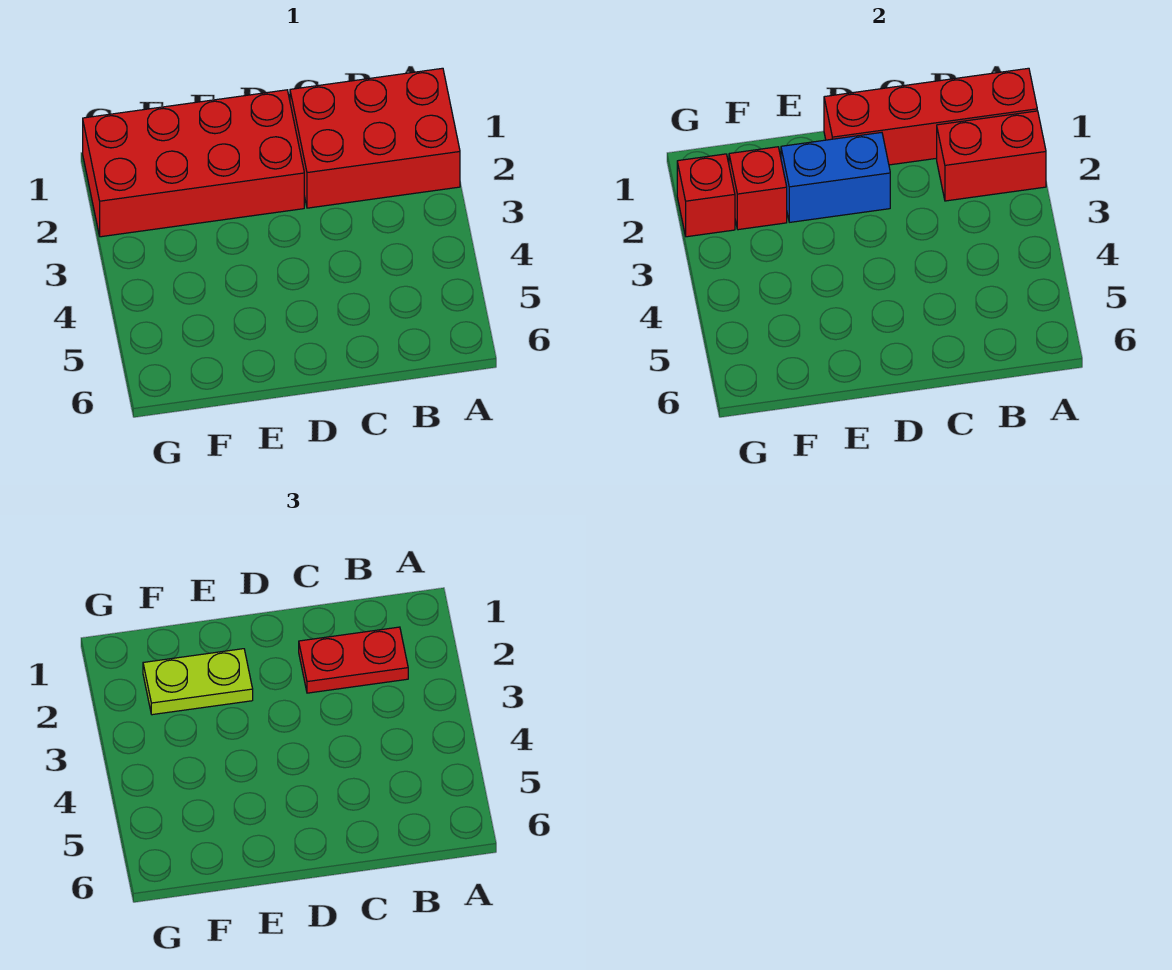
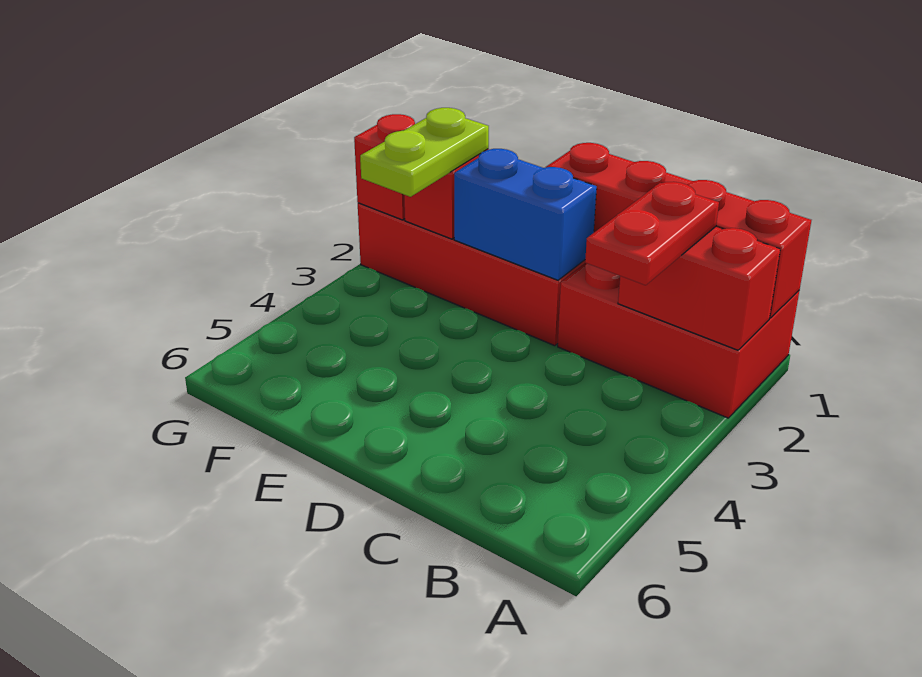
red plate B2:C2 level 3 -> red plate B2:B3 level 3
lime plate E2:F2 level 3 -> lime plate F2:F3 level 3

